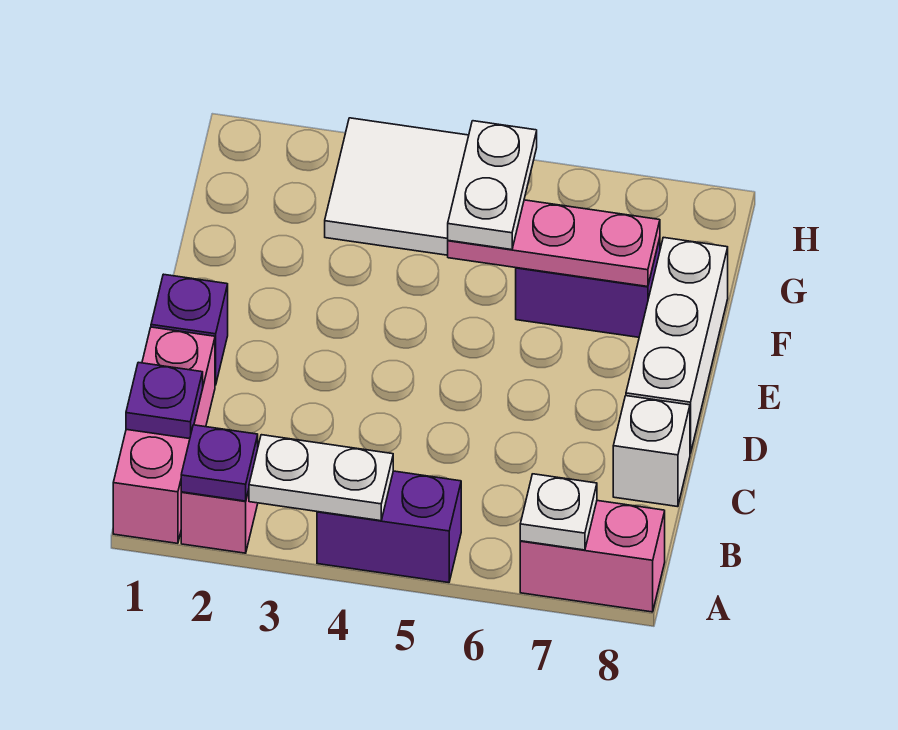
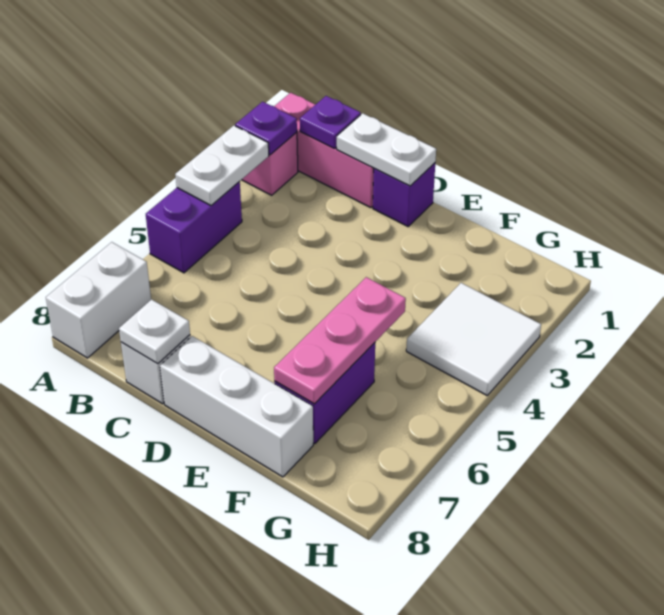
pink brick A7:A8 level 1 -> white brick A7:A8 level 1
white plate A7 level 2 -> white plate C8 level 2
white plate F5:G5 level 3 -> white plate C1:D1 level 2

